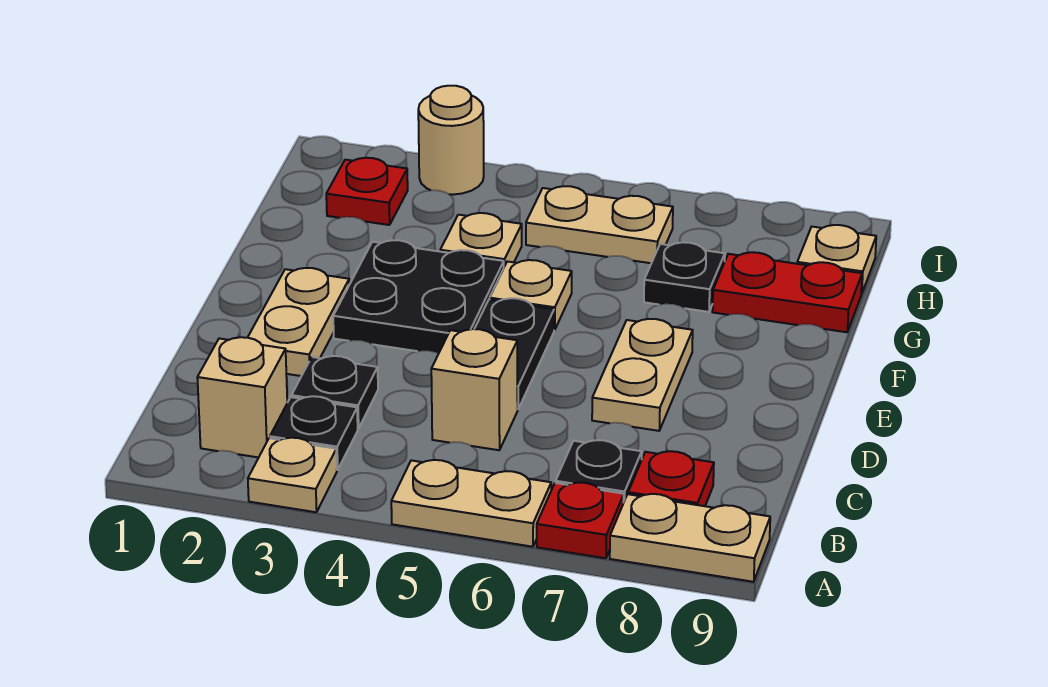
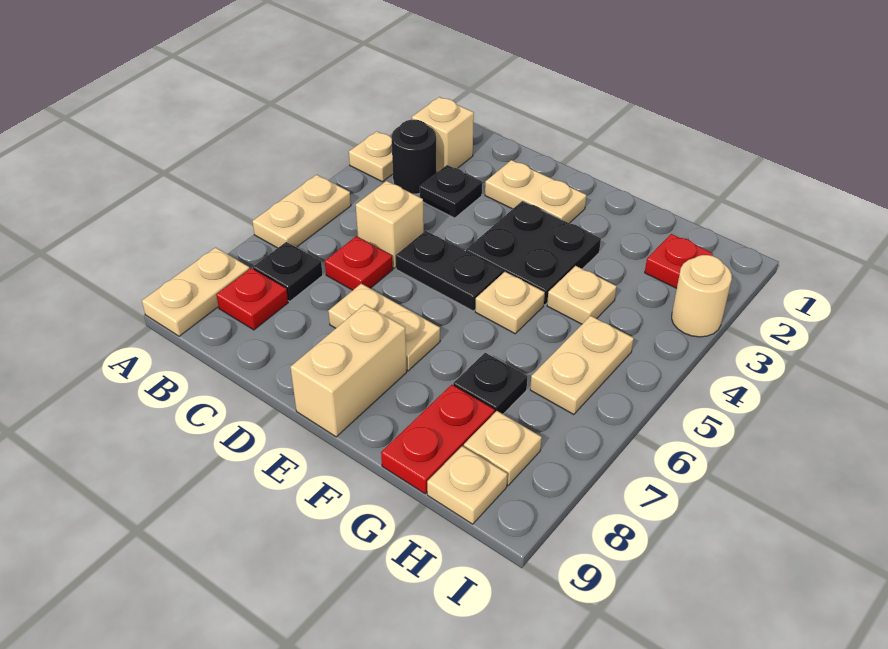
red plate A7 level 1 -> red plate C6 level 1
black plate B3 level 1 -> black round brick B3 level 1
none -> tan brick E8:E9 level 1
none -> tan plate H8 level 1

